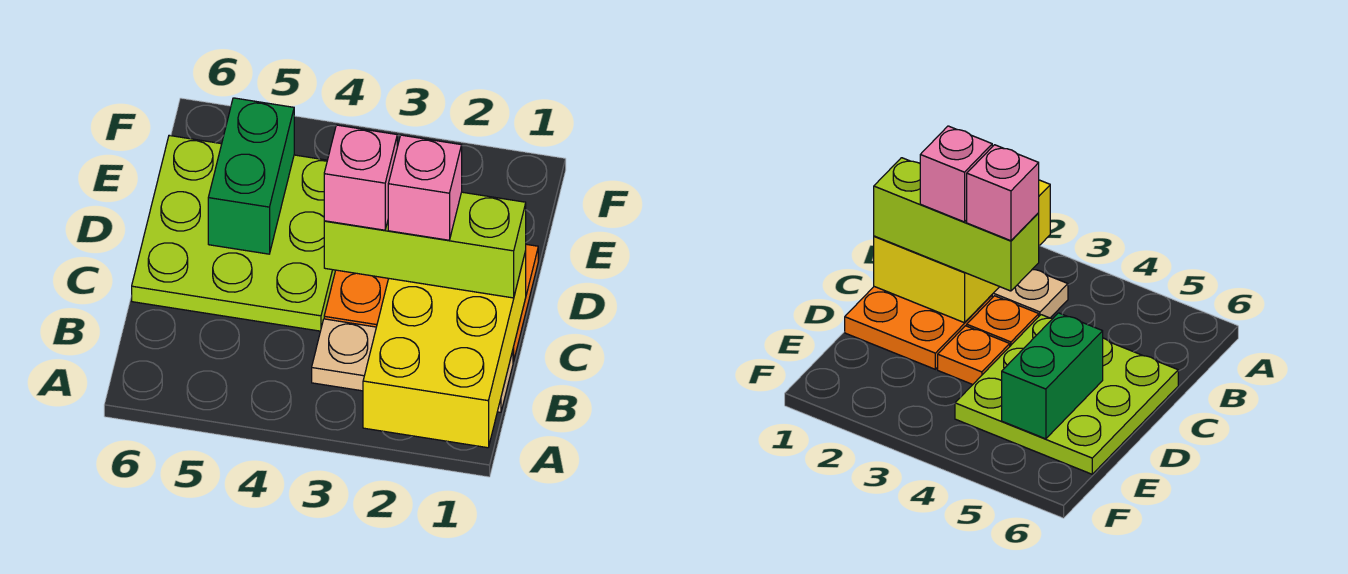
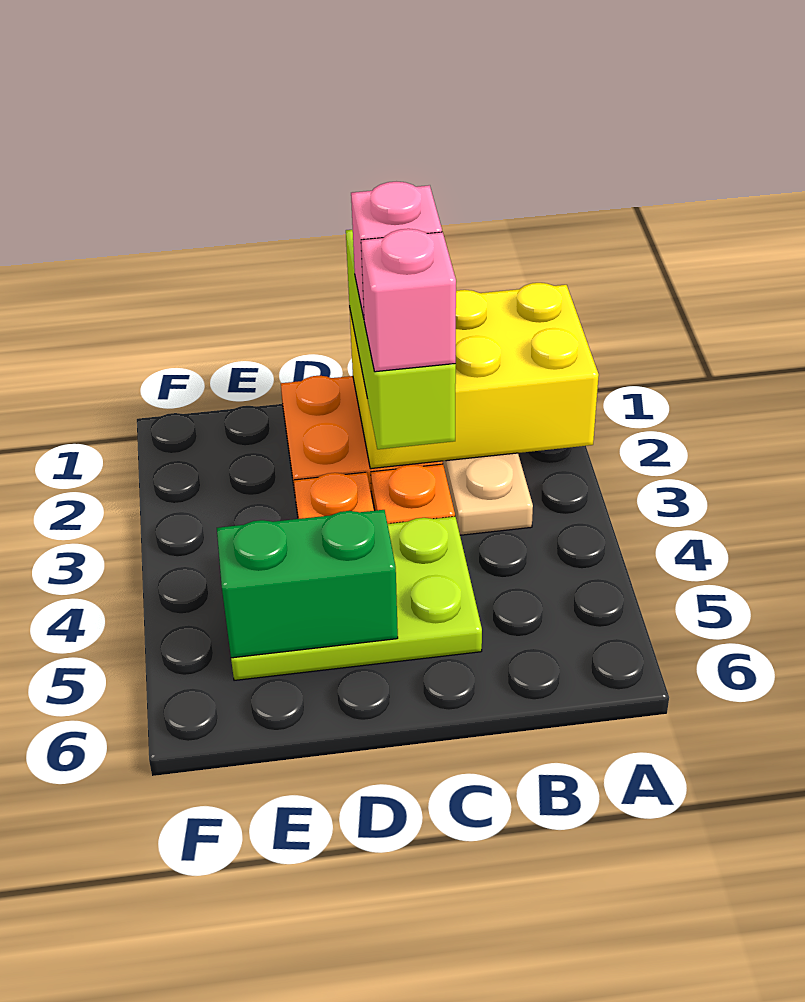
lime plate C4:E6 level 1 -> lime plate C4:E5 level 1

